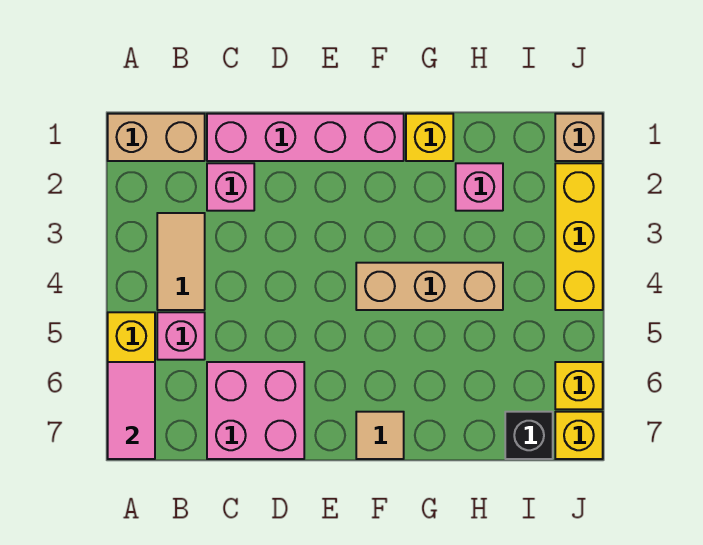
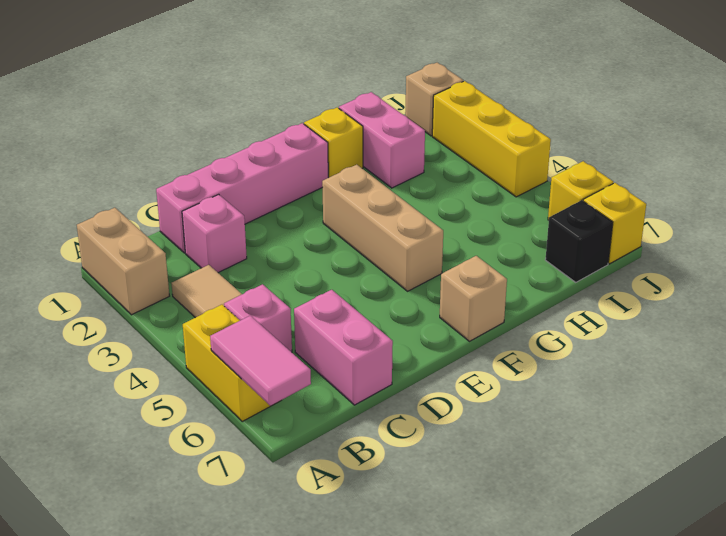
tan brick A1:B1 level 1 -> tan brick A1:A2 level 1
pink brick C6:D7 level 1 -> pink brick C6:C7 level 1
tan brick F4:H4 level 1 -> tan brick F3:F5 level 1
tan tile F7 level 1 -> tan brick F7 level 1
pink brick H2 level 1 -> pink brick H1:H2 level 1

